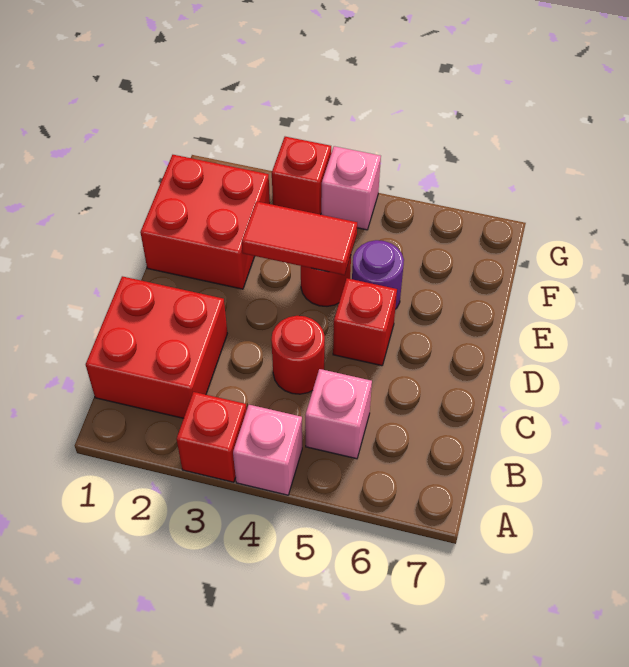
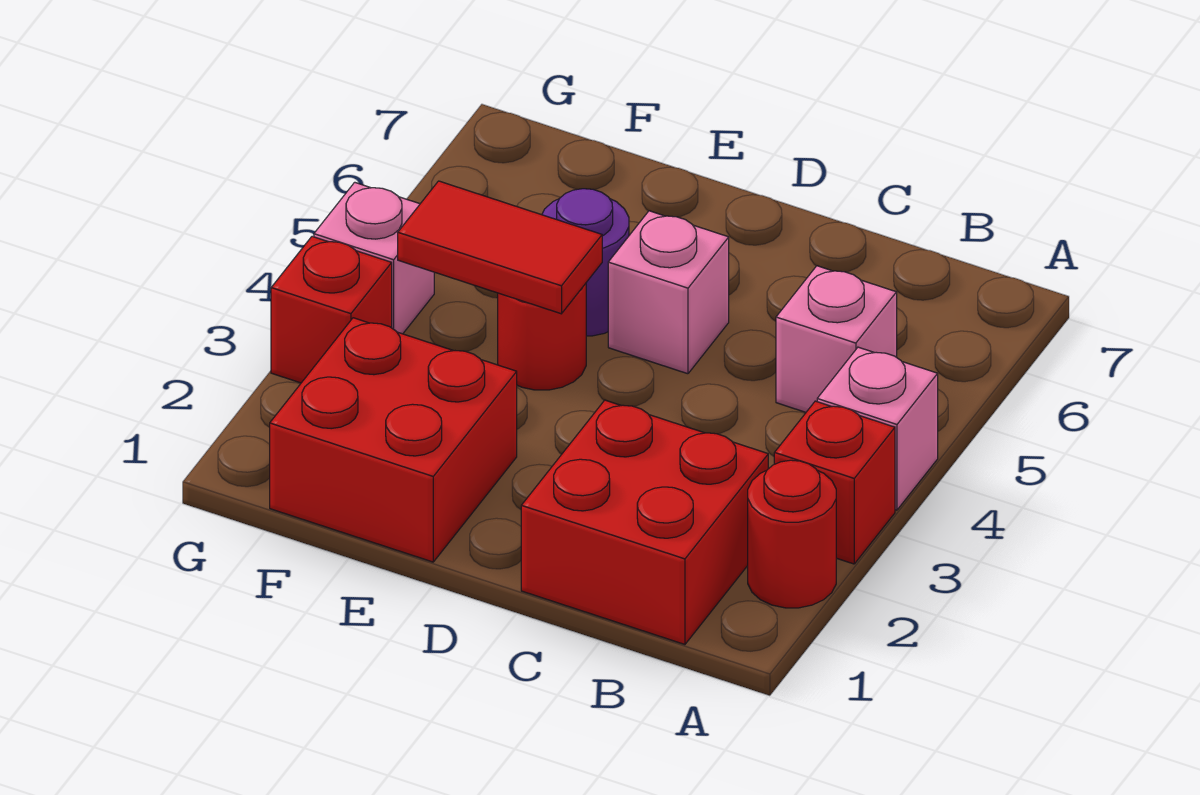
red round brick C4 level 1 -> red round brick A2 level 1
red brick D5 level 1 -> pink brick D5 level 1
red tile E3:E4 level 2 -> red tile E4:F4 level 2

